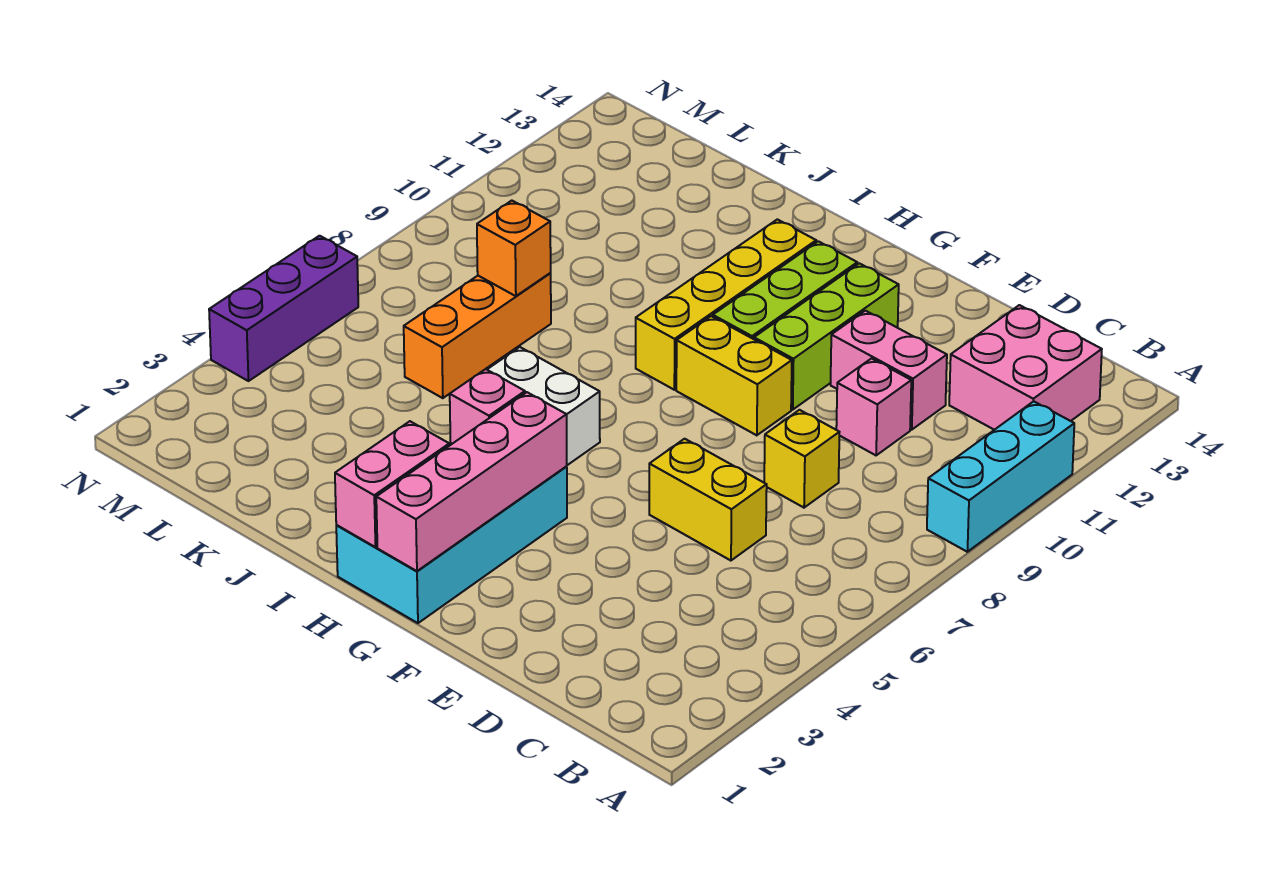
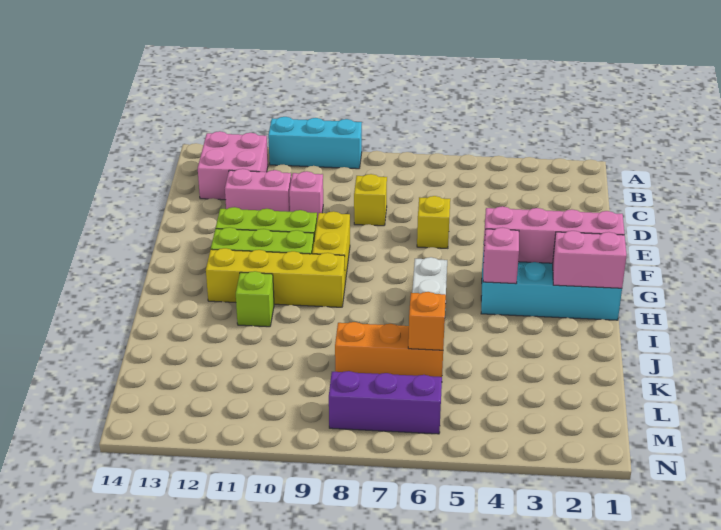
yellow brick D6:E6 level 1 -> yellow brick E6 level 1
pink brick D11:E11 level 1 -> pink brick D11:D12 level 1
none -> lime brick I11 level 1
orange brick K8 level 2 -> orange brick K6 level 2
purple brick N4:N6 level 1 -> purple brick M6:M8 level 1

